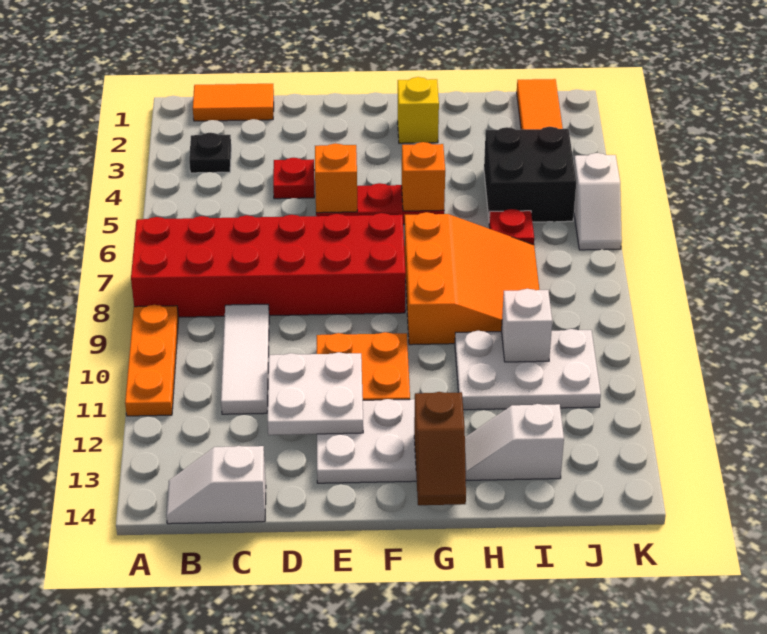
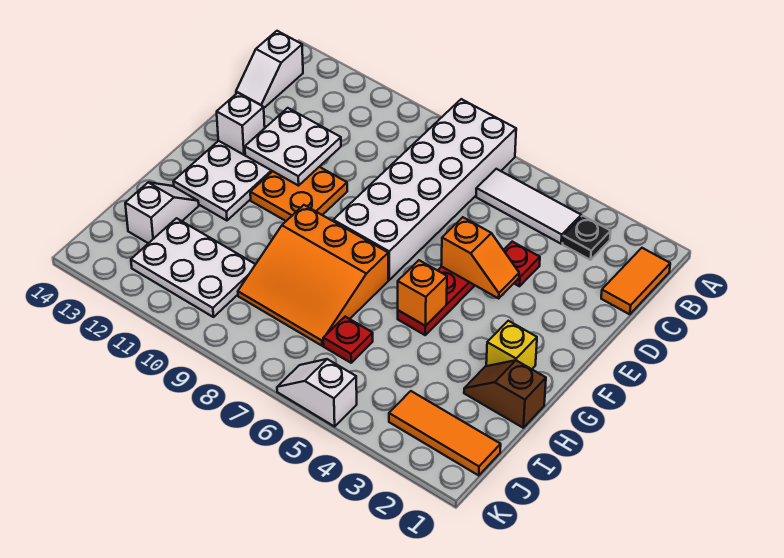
red brick A7:F8 level 1 -> white brick A7:F8 level 1
orange plate A9:A11 level 1 -> none
white slope B14:C14 level 1 top C -> white slope B14:C14 level 1 top B
white tile C9:C11 level 1 -> white tile B4:B6 level 1
brown slope G13:G14 level 2 top 13 -> brown slope H1:H2 level 1 top 1
white plate H10:J11 level 1 -> white plate I10:J12 level 1
black brick I4:J5 level 1 -> none
white brick I10 level 2 -> white brick E13 level 2

